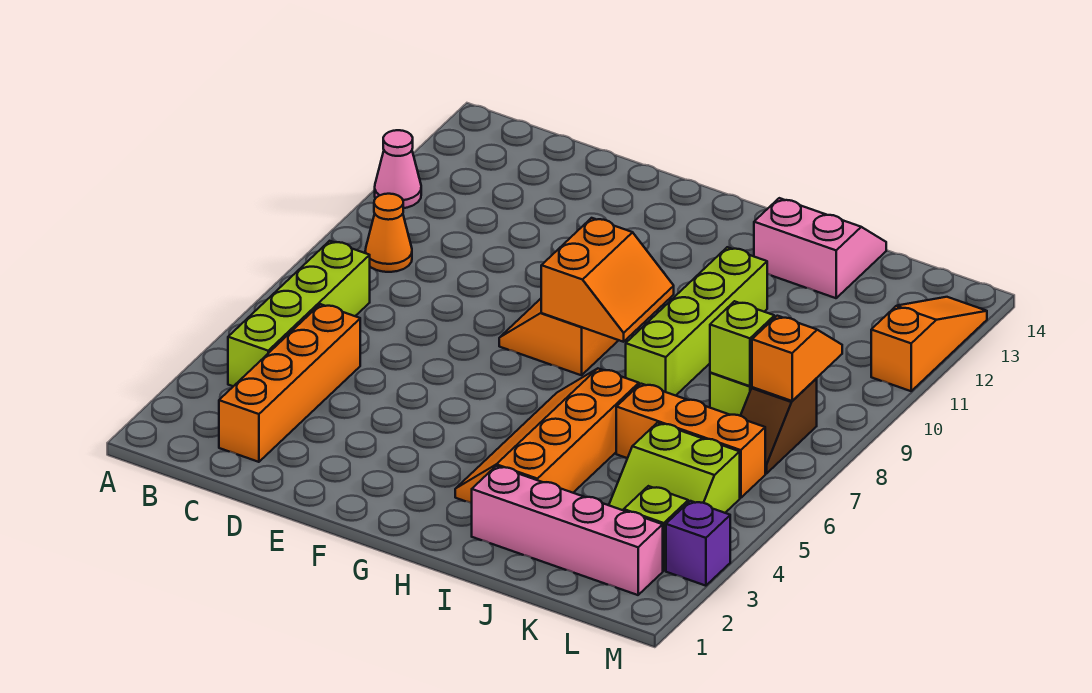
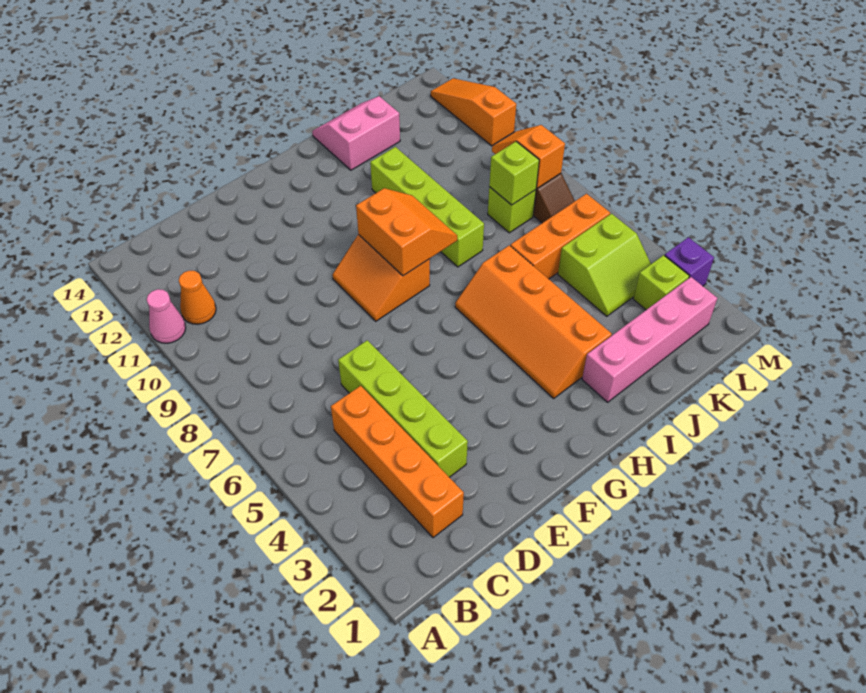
lime brick B4:B7 level 1 -> lime brick D3:D6 level 1
orange cone B9 level 1 -> orange cone B11 level 1

